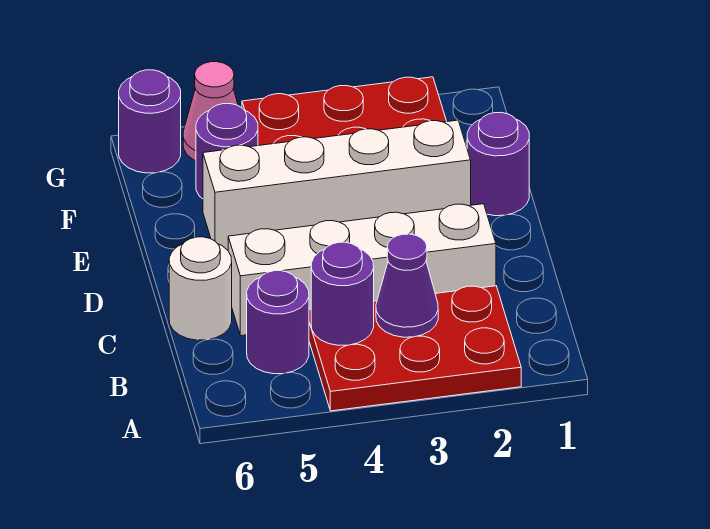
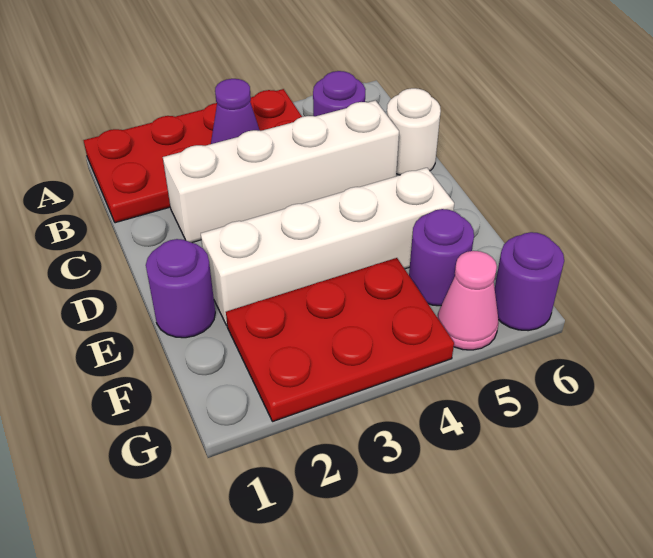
red plate A2:B4 level 1 -> red plate A1:B4 level 1
purple round brick B4 level 2 -> none

